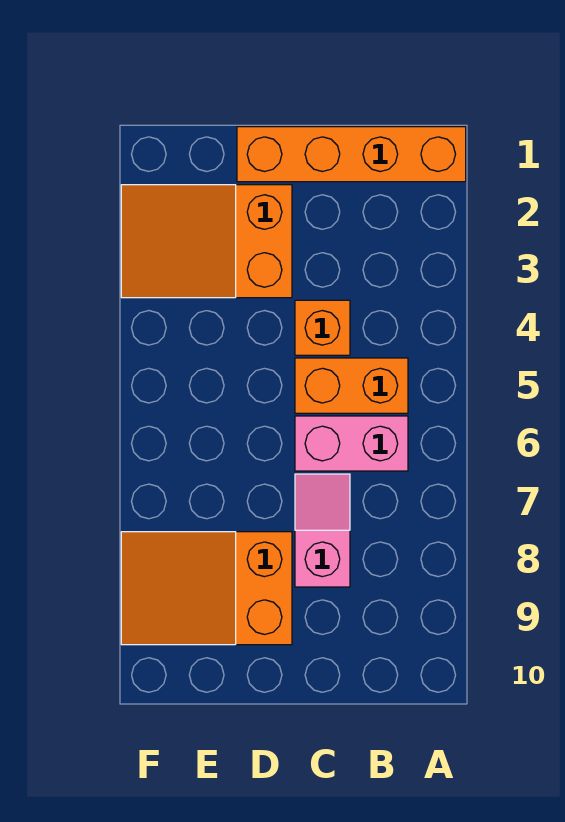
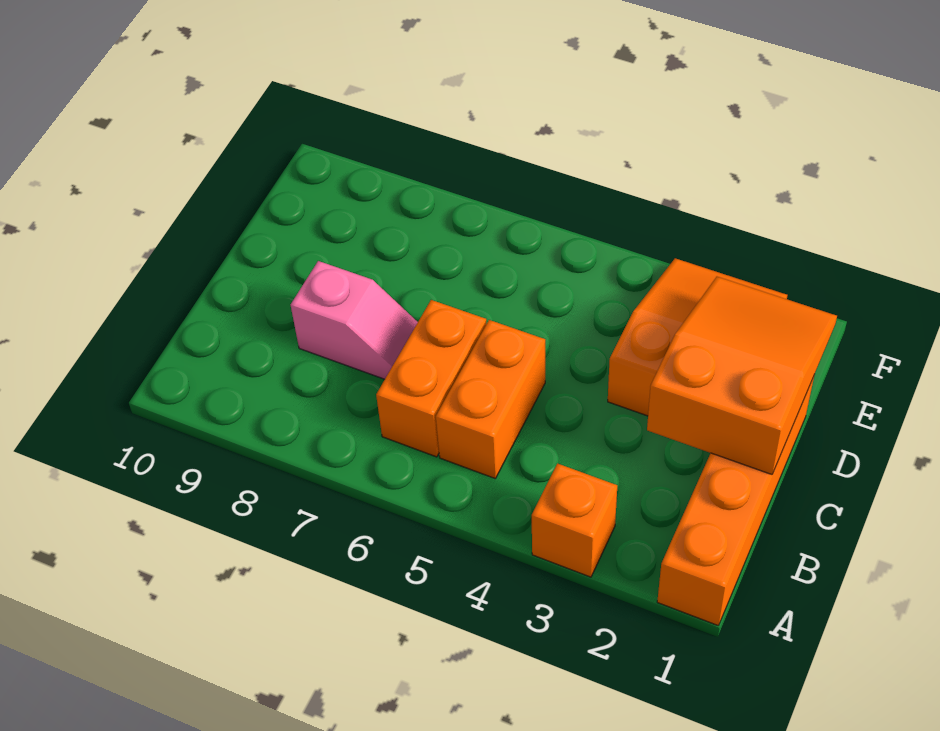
pink brick B6:C6 level 1 -> orange brick B6:C6 level 1
orange brick C4 level 1 -> orange brick A3 level 1
orange slope D8:F9 level 1 top D -> orange slope C1:E2 level 2 top C

